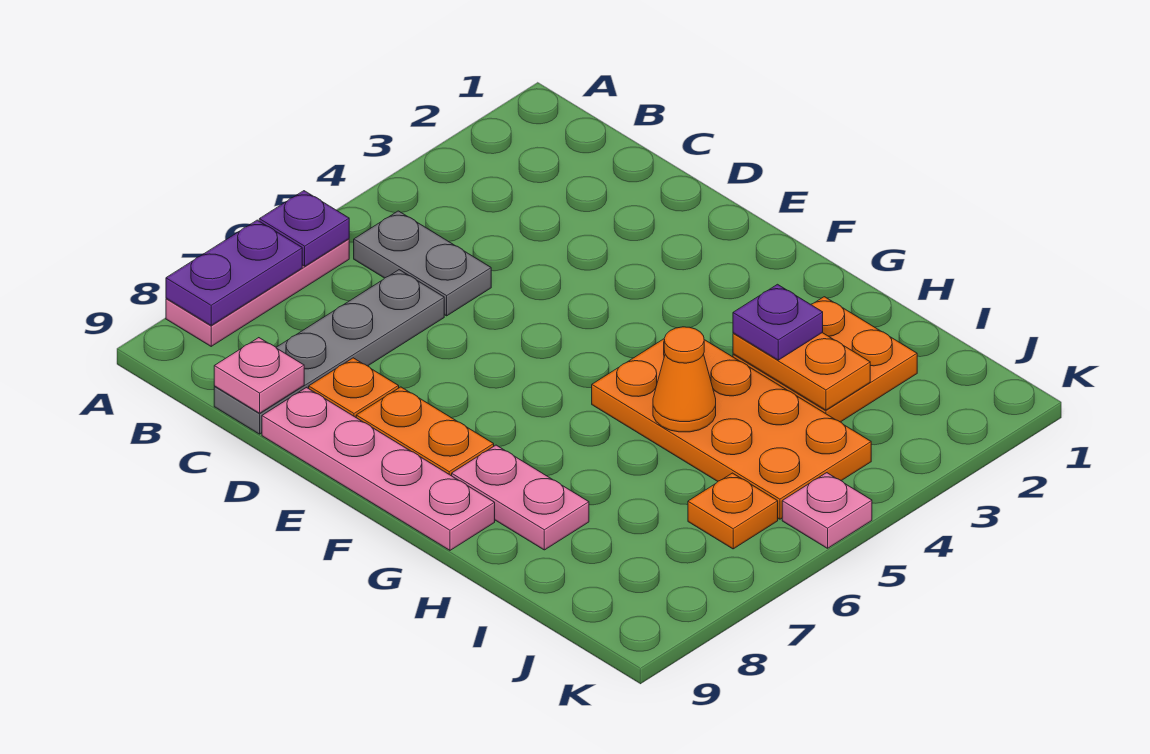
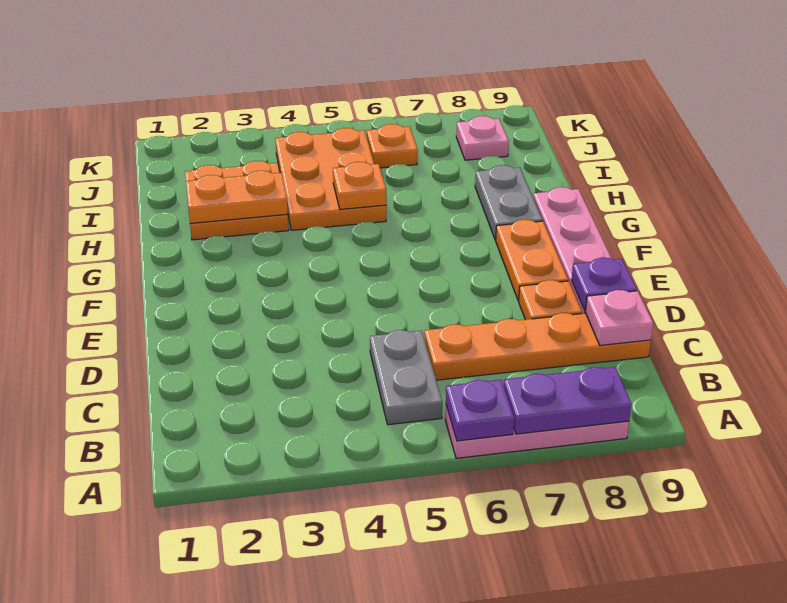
grey plate C6:C9 level 1 -> orange plate C6:C9 level 1
orange plate G4:J5 level 1 -> orange plate H4:J5 level 1
pink plate G8:H8 level 1 -> grey plate G8:H8 level 1
orange plate H3:I3 level 2 -> orange plate H2:H3 level 2
purple plate H3 level 3 -> purple plate D9 level 2
orange cone H5 level 2 -> orange plate H5 level 2
pink plate K5 level 1 -> pink plate J8 level 1

